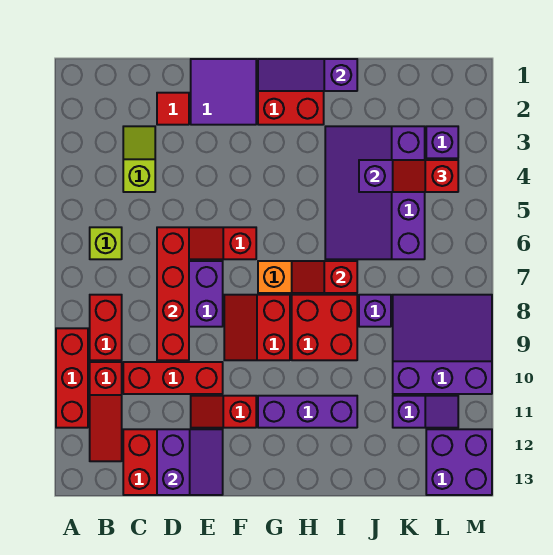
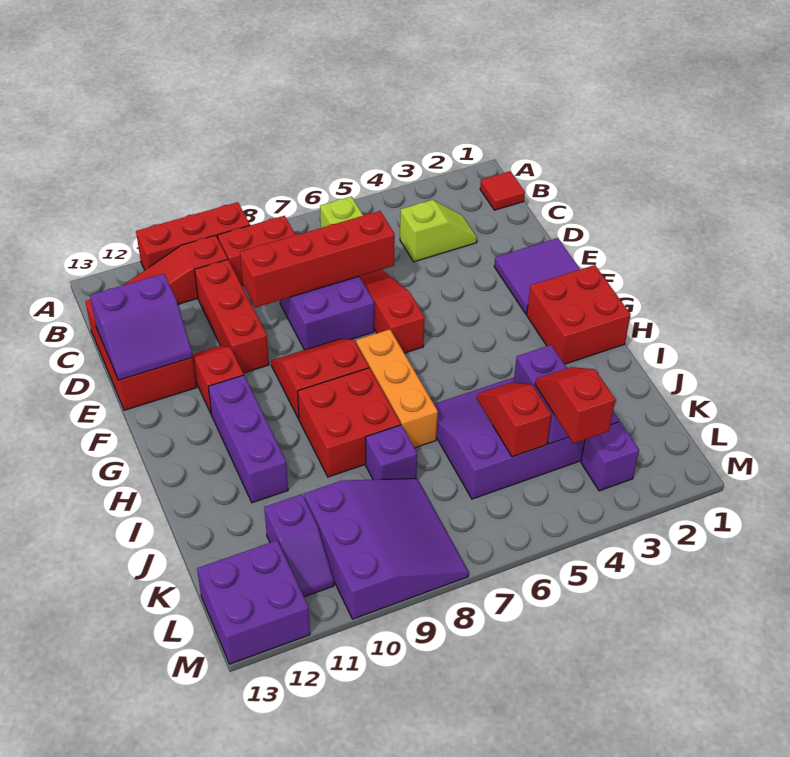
red tile D2 level 1 -> red tile B1 level 1
purple slope G1:I1 level 2 top I -> none
red slope H7:I7 level 2 top I -> red slope J5:K5 level 2 top K

